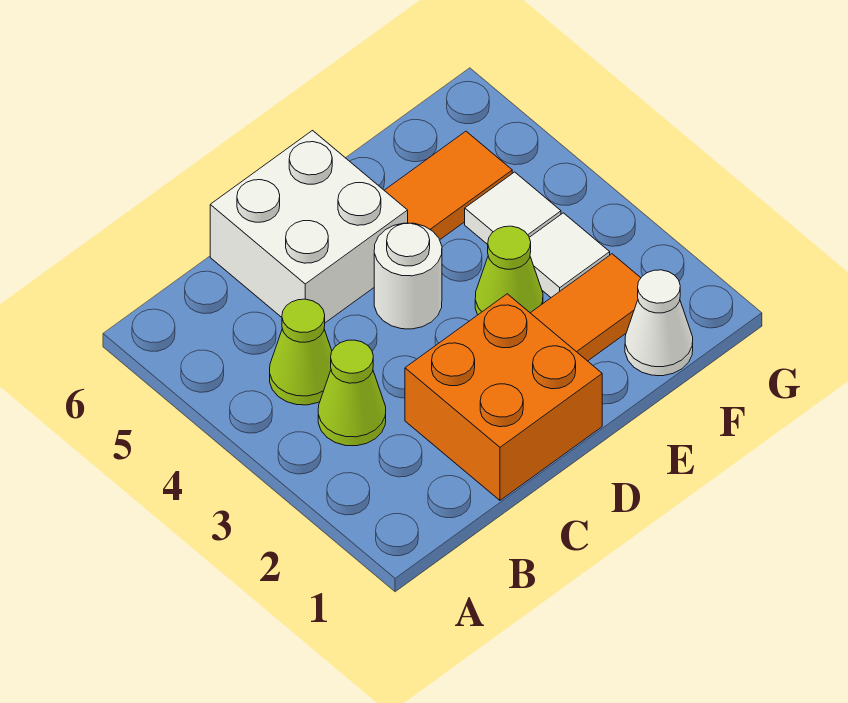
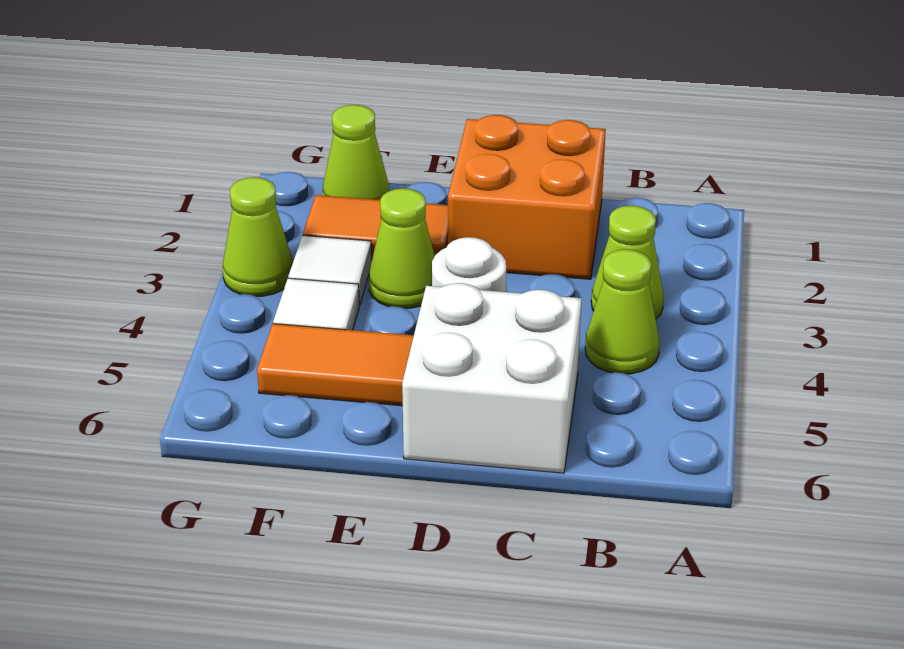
white cone F1 level 1 -> lime cone F1 level 1
none -> lime cone G3 level 1

